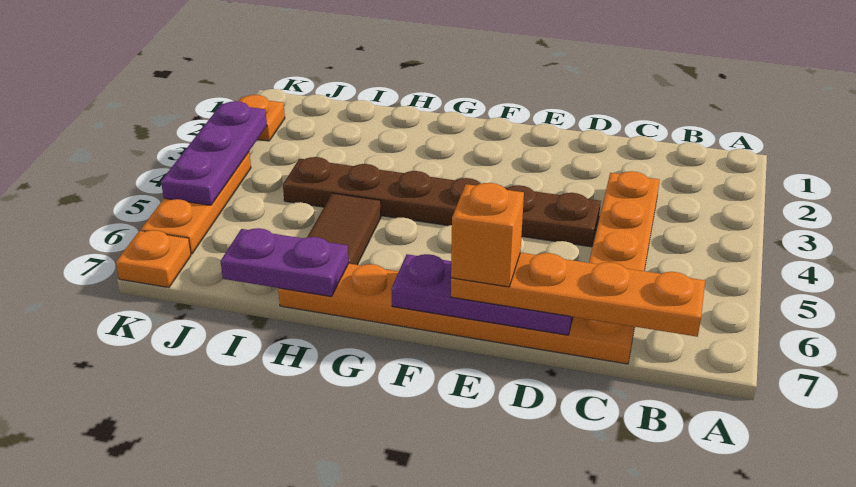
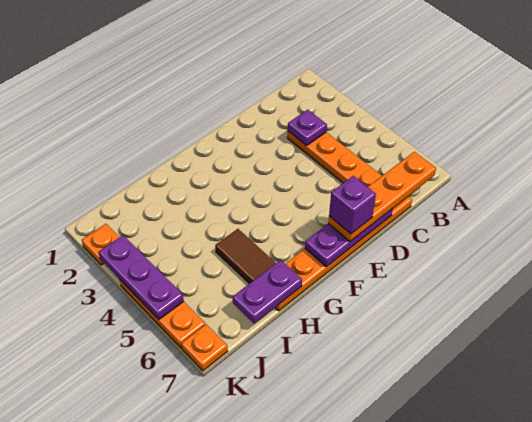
none -> purple plate C3 level 2
brown plate D4:I4 level 1 -> none
orange brick E7 level 4 -> purple brick E7 level 4

